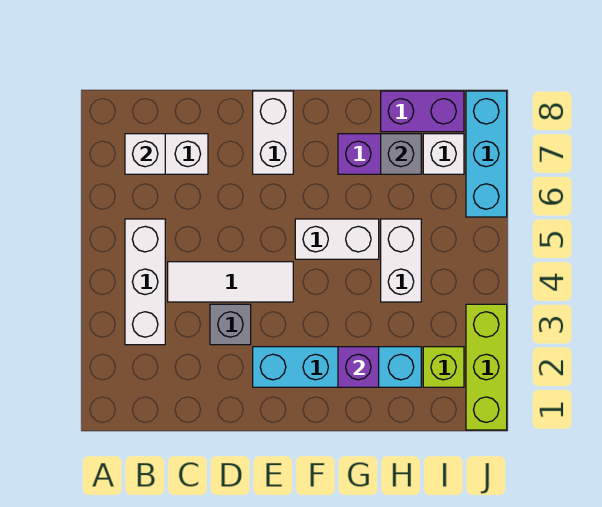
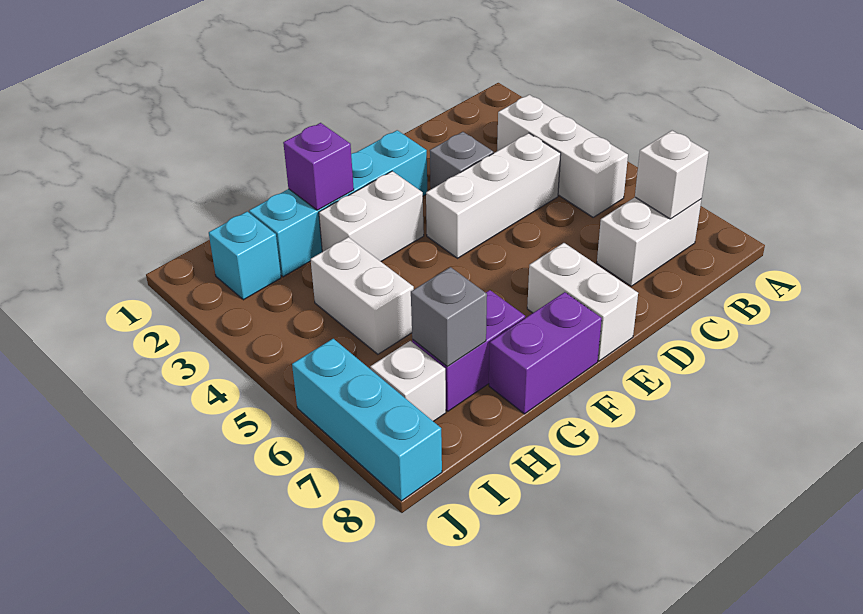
white tile C4:E4 level 1 -> white brick C4:E4 level 1
white brick F5:G5 level 1 -> white brick F3:G3 level 1
purple brick H8:I8 level 1 -> purple brick F8:G8 level 1
lime brick I2 level 1 -> cyan brick I2 level 1
lime brick J1:J3 level 1 -> none

